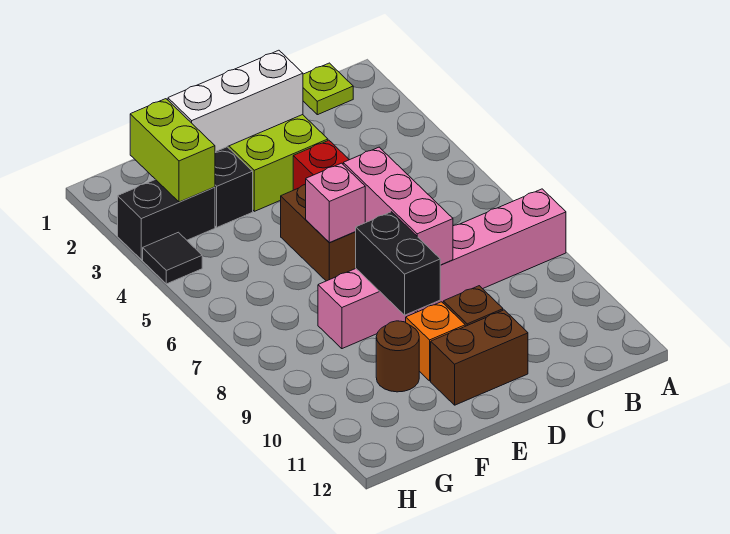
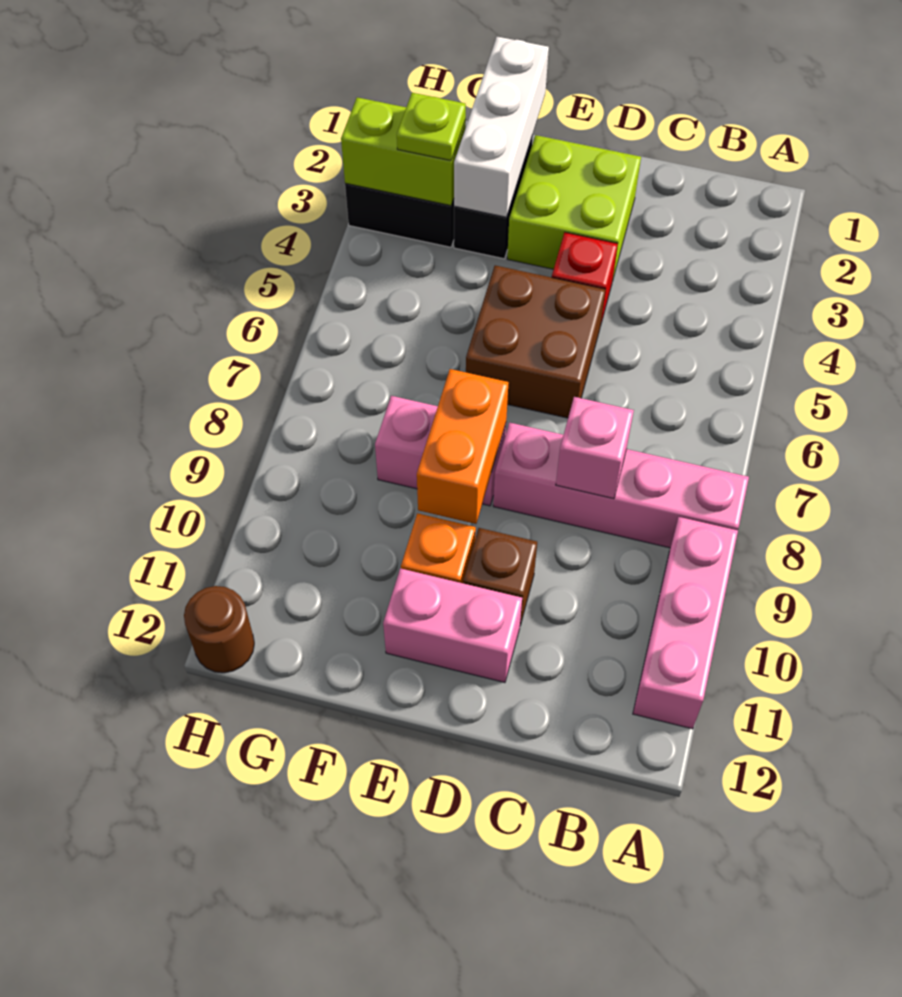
lime plate B1 level 1 -> lime plate G3 level 3
white brick D2:F2 level 2 -> white brick F1:F3 level 2
pink brick D6:D8 level 2 -> pink brick A9:A11 level 1
brown brick D11:E11 level 1 -> pink brick D11:E11 level 1
pink brick E6 level 2 -> pink brick C8 level 2
black brick E8:E9 level 2 -> orange brick E8:E9 level 2
brown round brick F10 level 1 -> brown round brick H12 level 1
lime brick G2:G3 level 2 -> lime brick G3:H3 level 2
black tile H4 level 1 -> none

